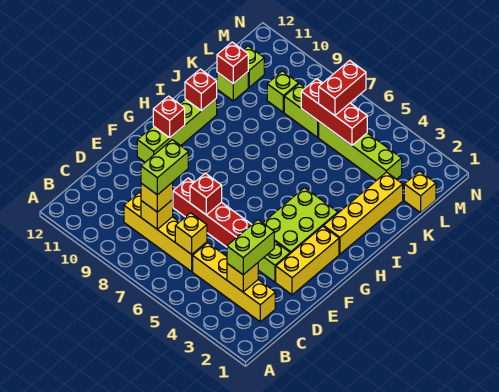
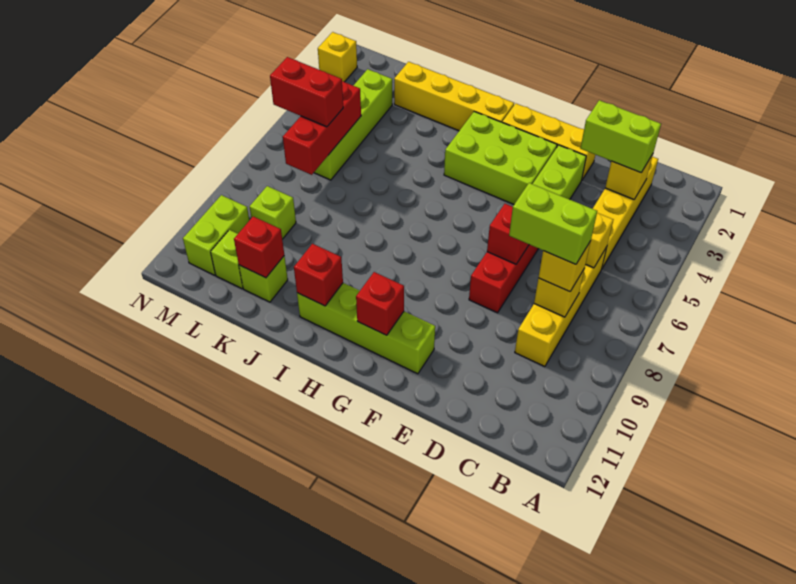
yellow brick L1 level 1 -> yellow brick N2 level 1
lime brick L7:L8 level 1 -> lime brick M10:M11 level 1

